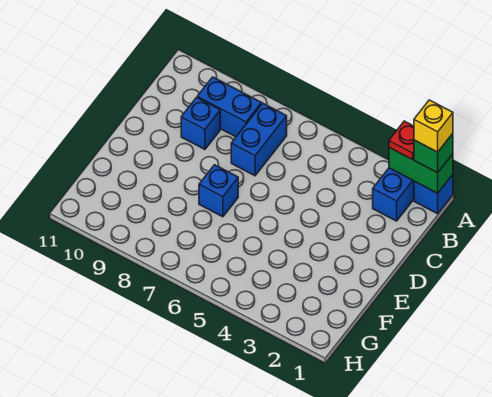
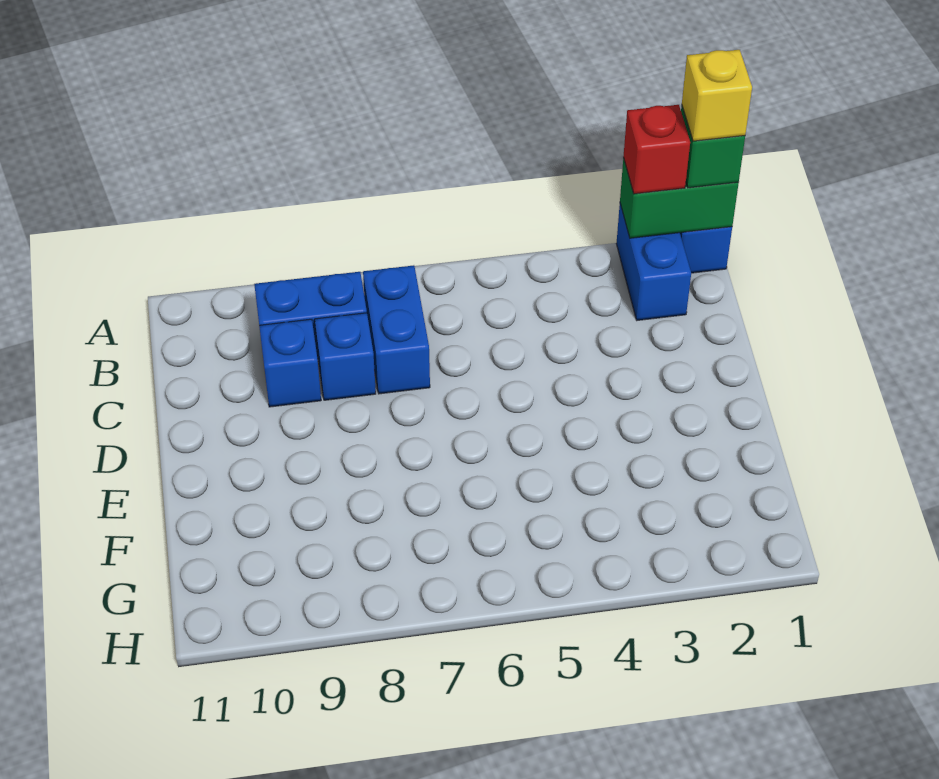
red plate A2 level 3 -> red brick A2 level 3
blue brick E7 level 1 -> blue brick C8 level 1

